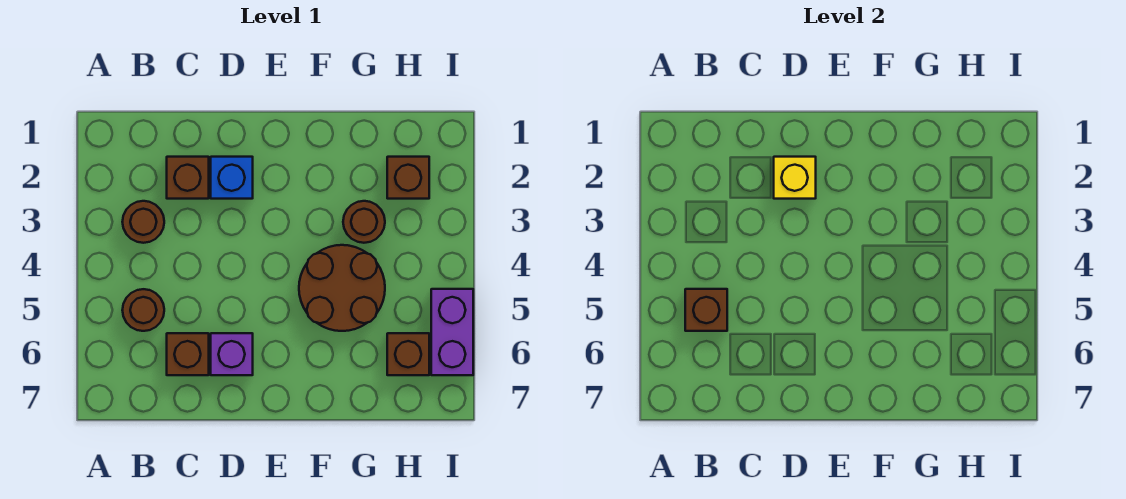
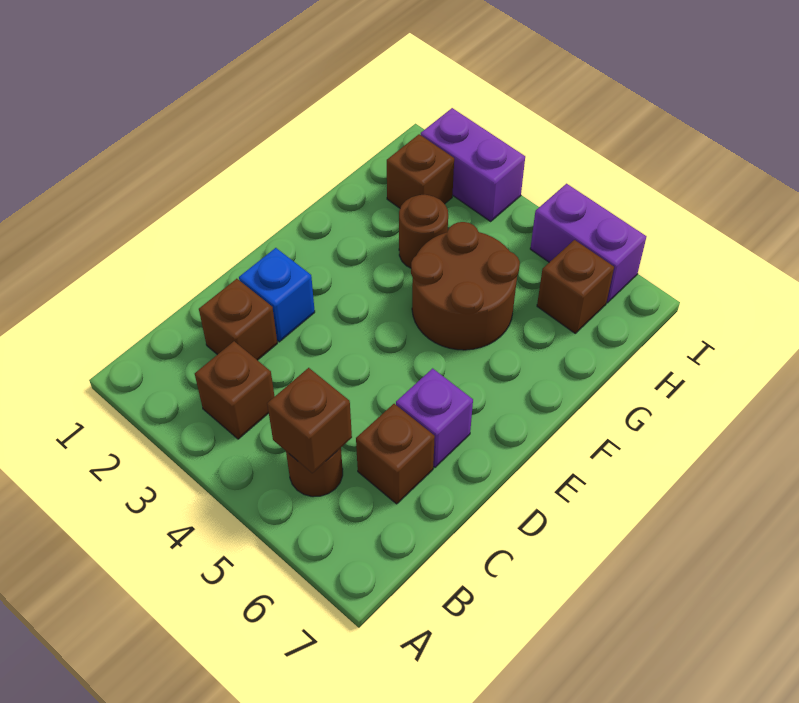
brown round brick B3 level 1 -> brown brick B3 level 1
yellow brick D2 level 2 -> none
none -> purple brick I2:I3 level 1

